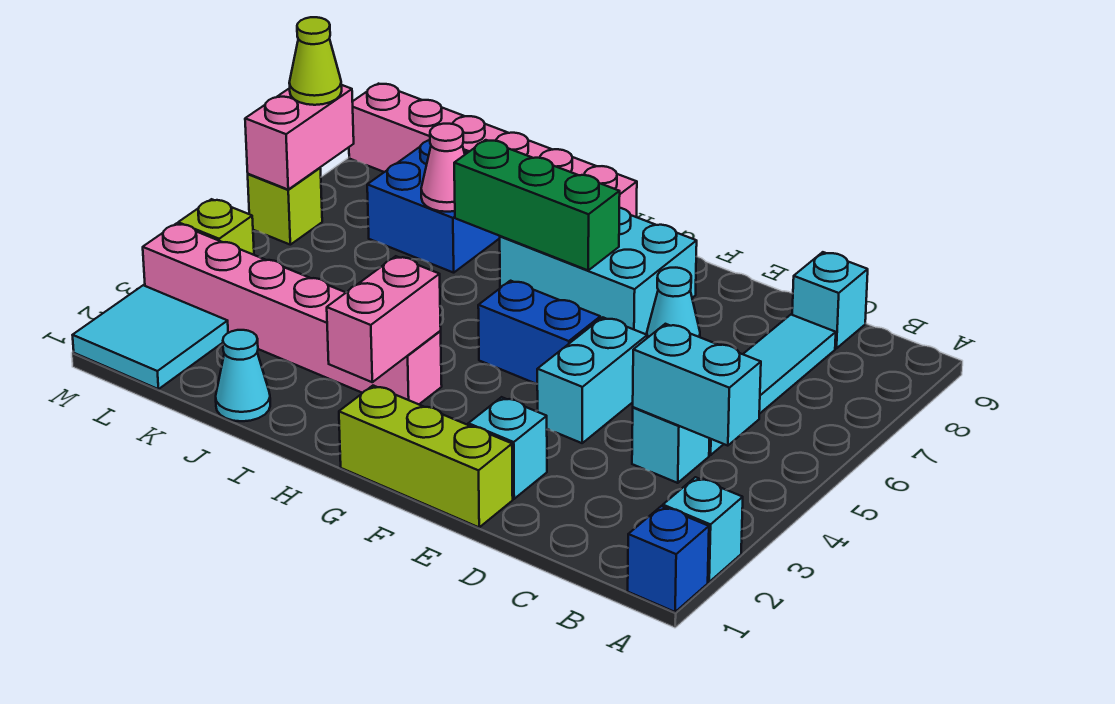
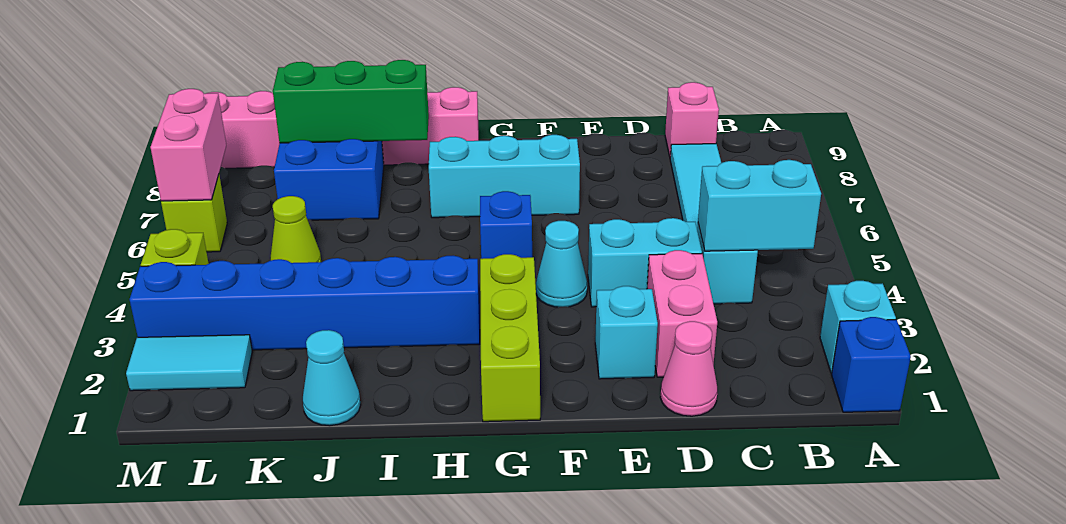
cyan brick C9 level 1 -> pink brick C9 level 1
lime brick E1:G1 level 1 -> lime brick G1:G3 level 1
cyan brick E4:E5 level 1 -> cyan brick D4:E4 level 1
cyan cone E7 level 1 -> cyan cone F4 level 1
blue brick F5:G5 level 1 -> blue brick G5 level 1
cyan brick F7:H8 level 1 -> cyan brick F7:H7 level 1
green brick G7:I7 level 2 -> green brick I8:K8 level 2
pink brick H2:H3 level 2 -> pink brick D2:D3 level 1
pink brick H3:M3 level 1 -> blue brick H3:M3 level 1
pink cone J7 level 2 -> pink cone D1 level 1
cyan tile L1:M2 level 1 -> cyan tile L2:M2 level 1
lime cone M7 level 3 -> lime cone K5 level 1

